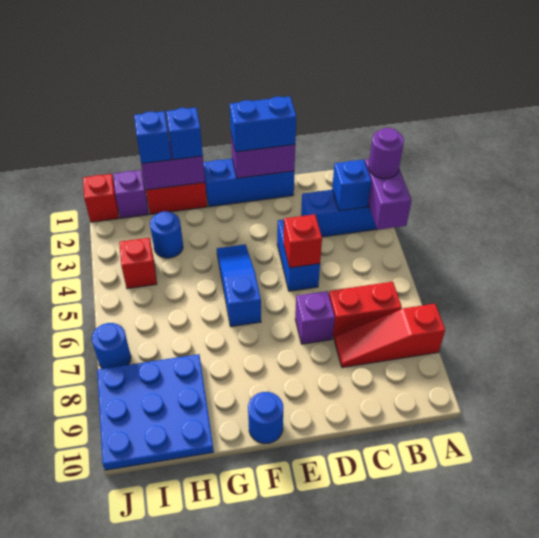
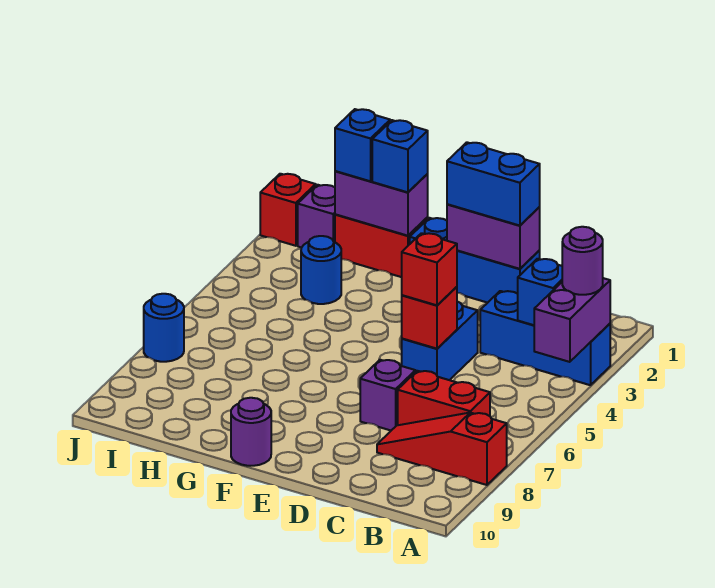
blue slope F4:F6 level 1 top 6 -> none
blue round brick F10 level 1 -> purple round brick F10 level 1
blue plate H8:J10 level 1 -> none
red brick I4 level 1 -> red brick D5 level 3

